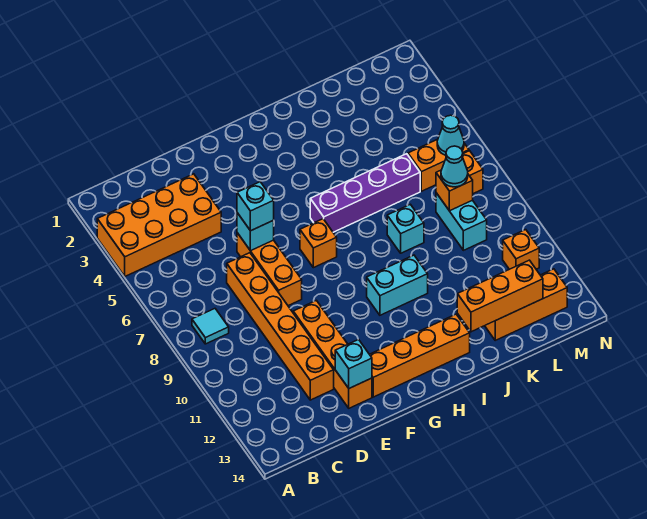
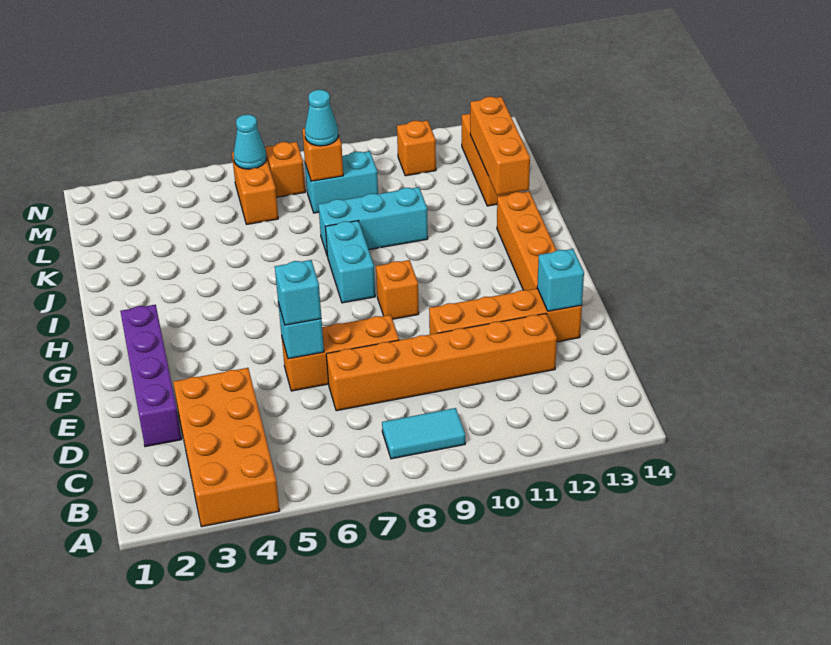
cyan tile B8 level 1 -> cyan tile B8:B9 level 1
orange brick G7 level 1 -> orange brick G9 level 1
purple brick H6:K6 level 1 -> purple brick D2:G2 level 1
cyan brick H10:I10 level 1 -> cyan brick H8:I8 level 1
cyan brick J8 level 1 -> cyan brick J8:J10 level 1

